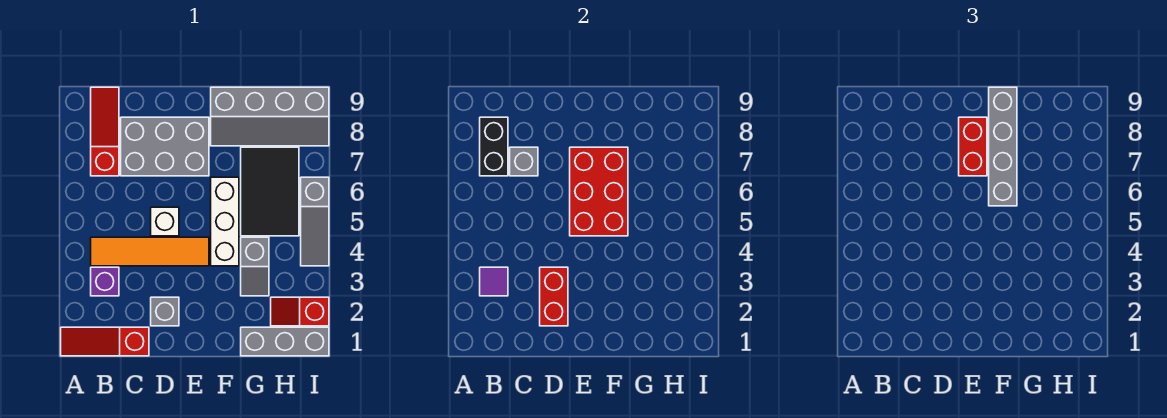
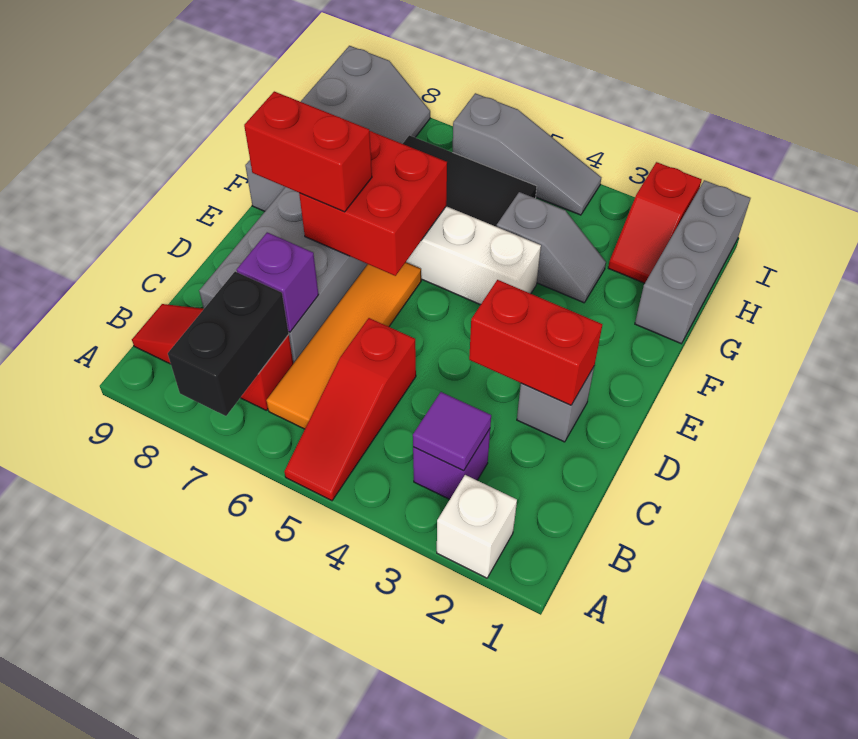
red slope A1:C1 level 1 top C -> red slope A5:C5 level 1 top C
orange tile B4:E4 level 1 -> orange tile B6:E6 level 1
black brick B7:B8 level 2 -> black brick A7:B7 level 2
grey brick C7 level 2 -> purple brick C7 level 2
white brick D5 level 1 -> white brick A2 level 1
red brick E5:F7 level 2 -> red brick E6:F7 level 2
grey brick F6:F9 level 3 -> none

